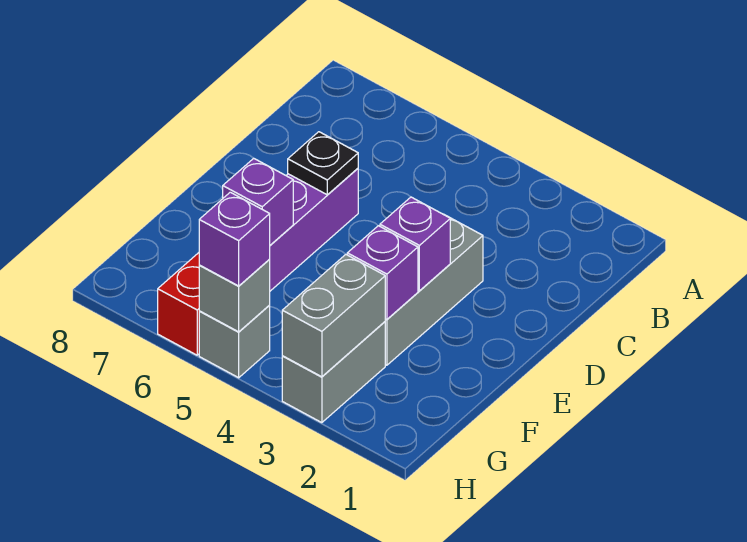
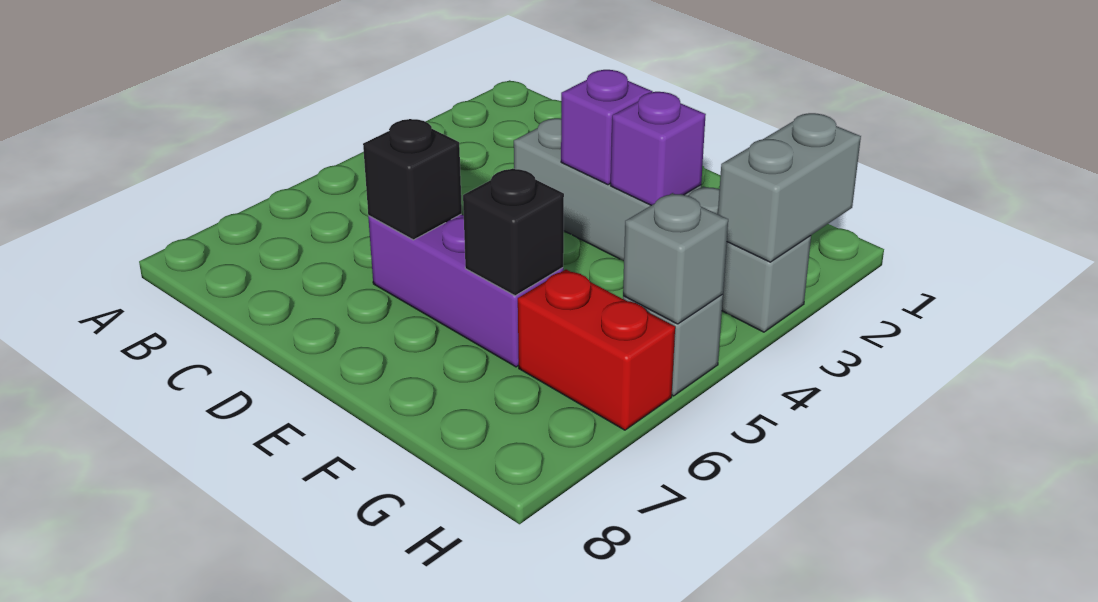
black plate D6 level 2 -> black brick D6 level 2
purple brick F6 level 2 -> black brick F6 level 2
grey brick G3:H3 level 2 -> grey brick H2:H3 level 2
purple brick H5 level 3 -> none

